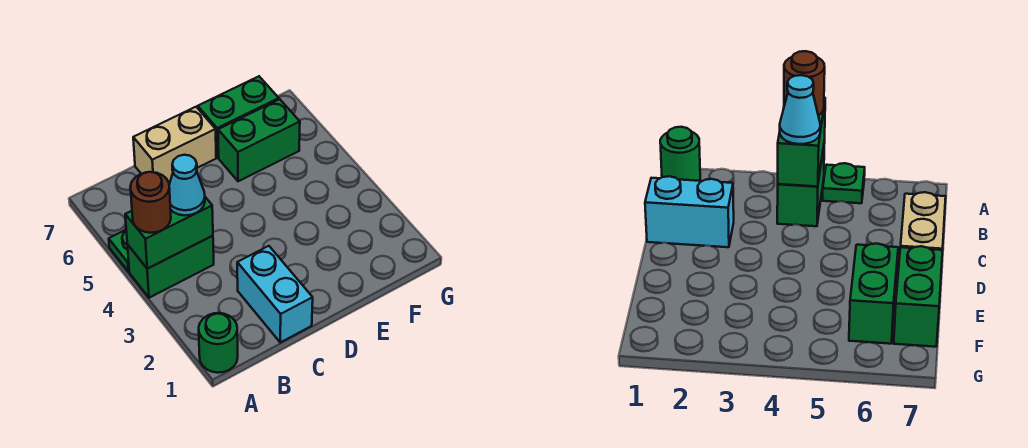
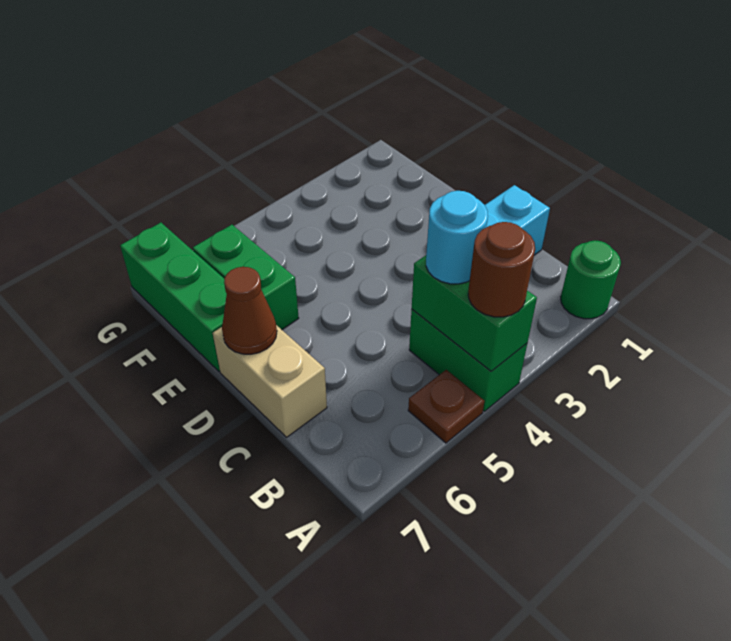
green plate A5 level 1 -> brown plate A5 level 1
cyan cone B4 level 3 -> cyan round brick B4 level 3
none -> brown cone D7 level 2
green brick E7:F7 level 1 -> green brick E7:G7 level 1

